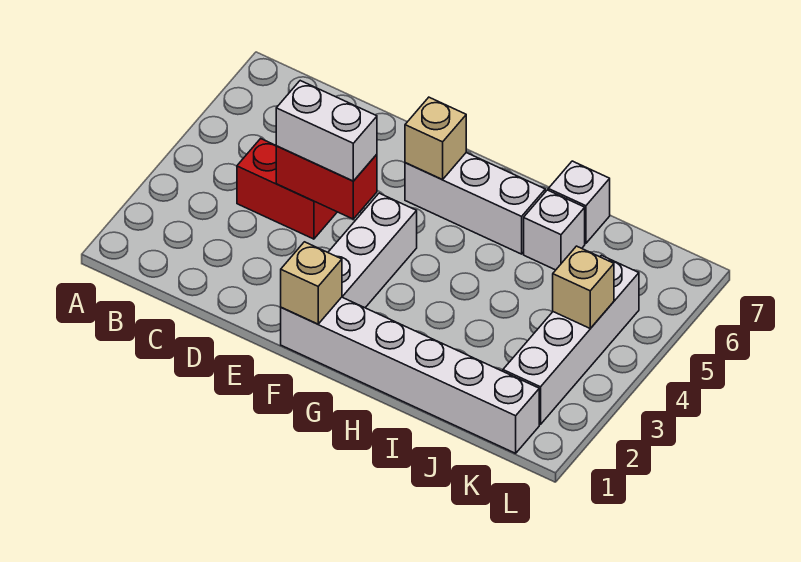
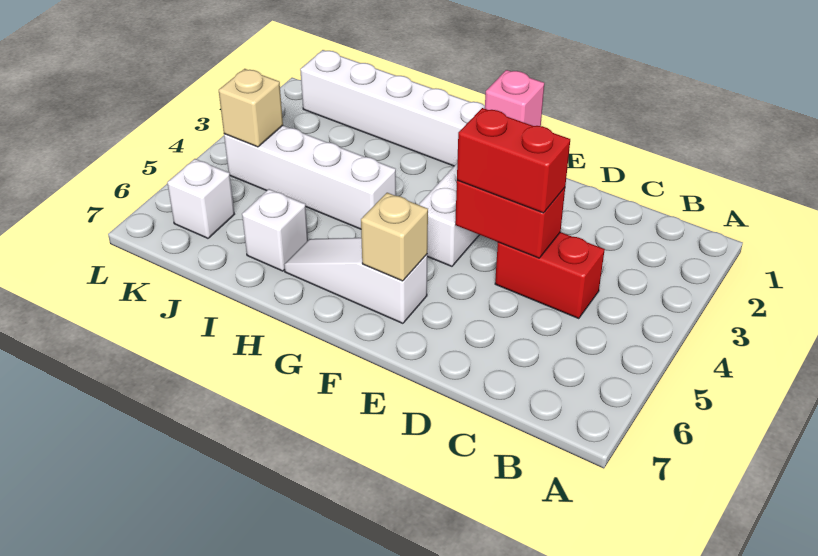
white brick D4:E4 level 3 -> red brick D4:E4 level 3
tan brick F1 level 2 -> pink brick F1 level 2
white brick F6:H6 level 1 -> white slope F6:H6 level 1 top F
white brick I7 level 1 -> white brick K6 level 1
white brick K2:K5 level 1 -> white brick H4:K4 level 1

